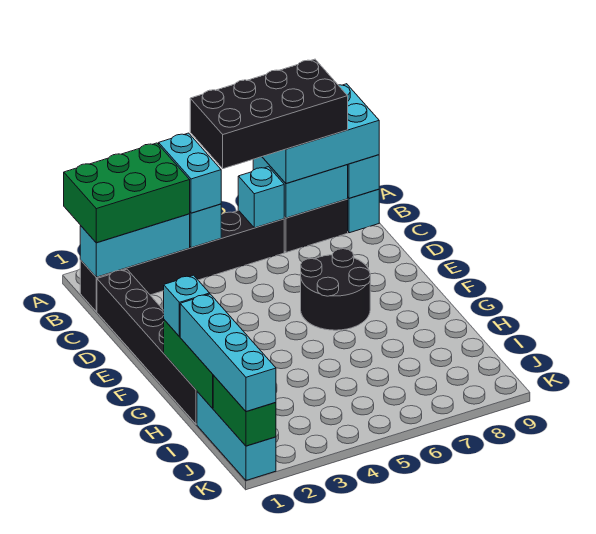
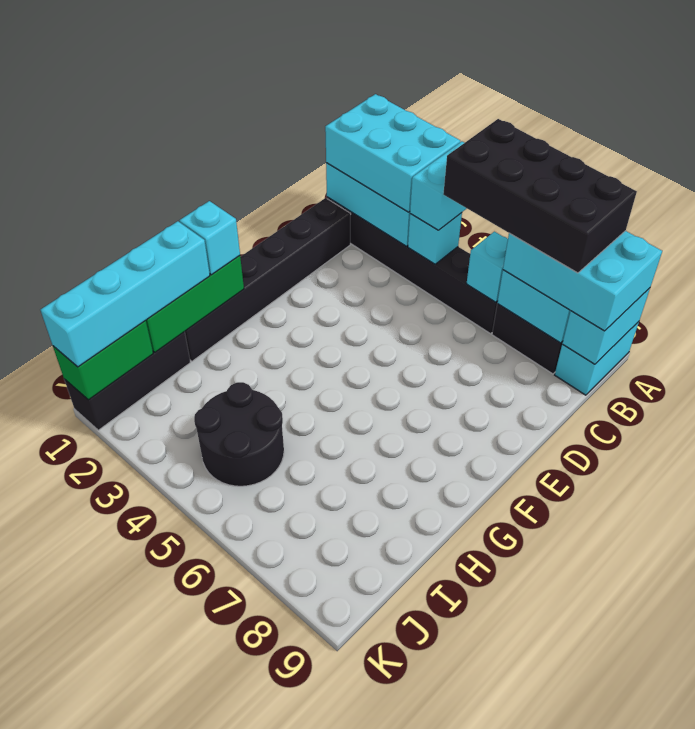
green brick A1:B3 level 3 -> cyan brick A1:B3 level 3
black round brick E6:F7 level 1 -> black round brick I4:J5 level 1
cyan brick I1:K1 level 1 -> black brick I1:K1 level 1

